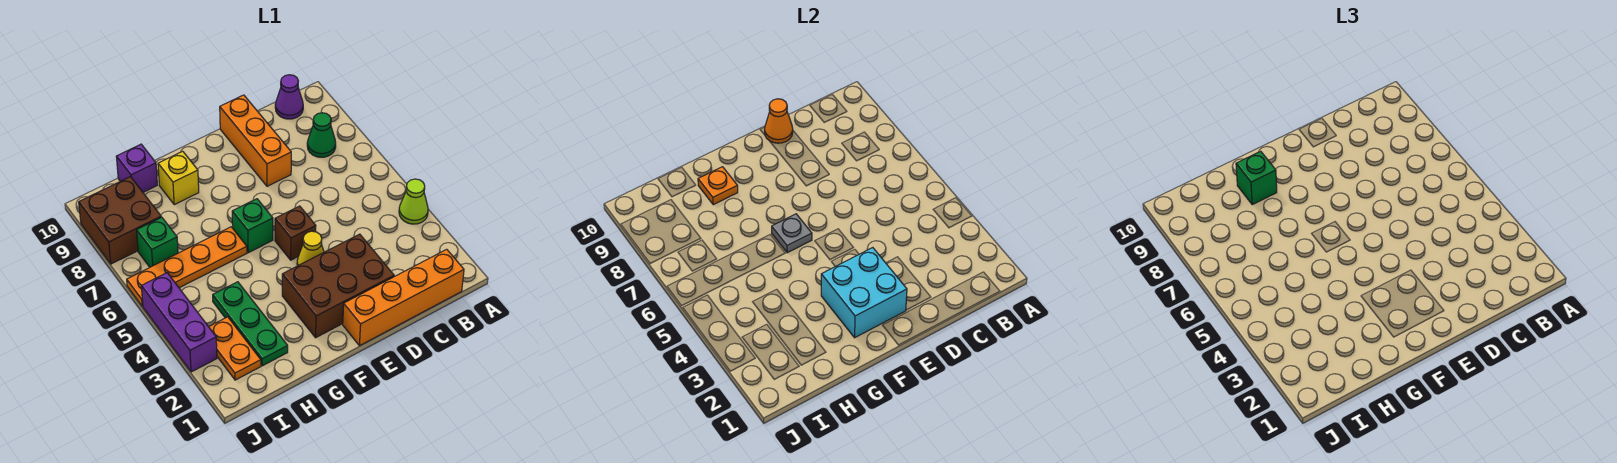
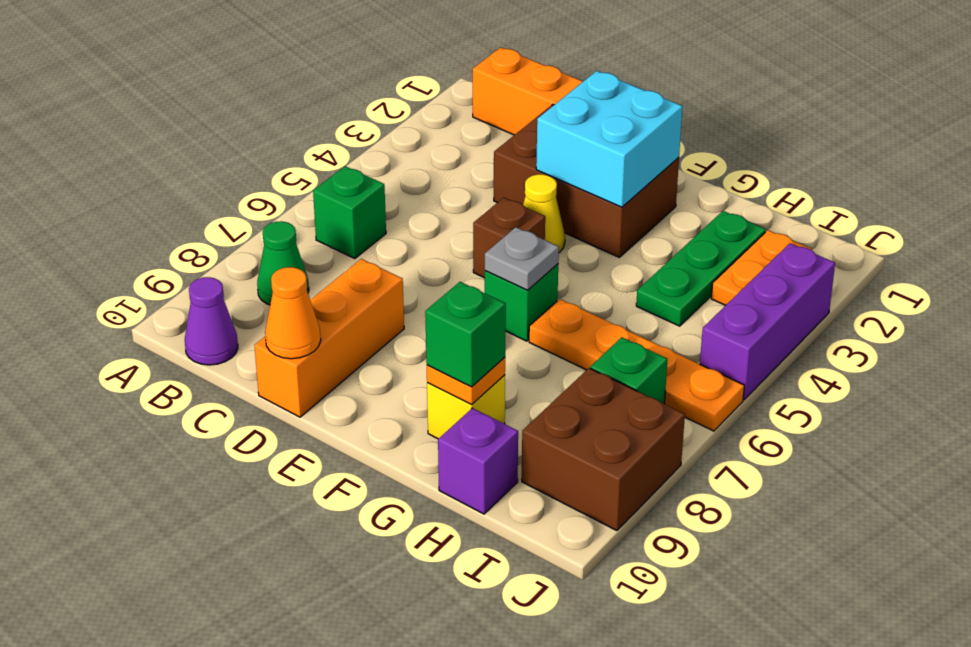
lime cone A4 level 1 -> none
none -> green brick B6 level 1

